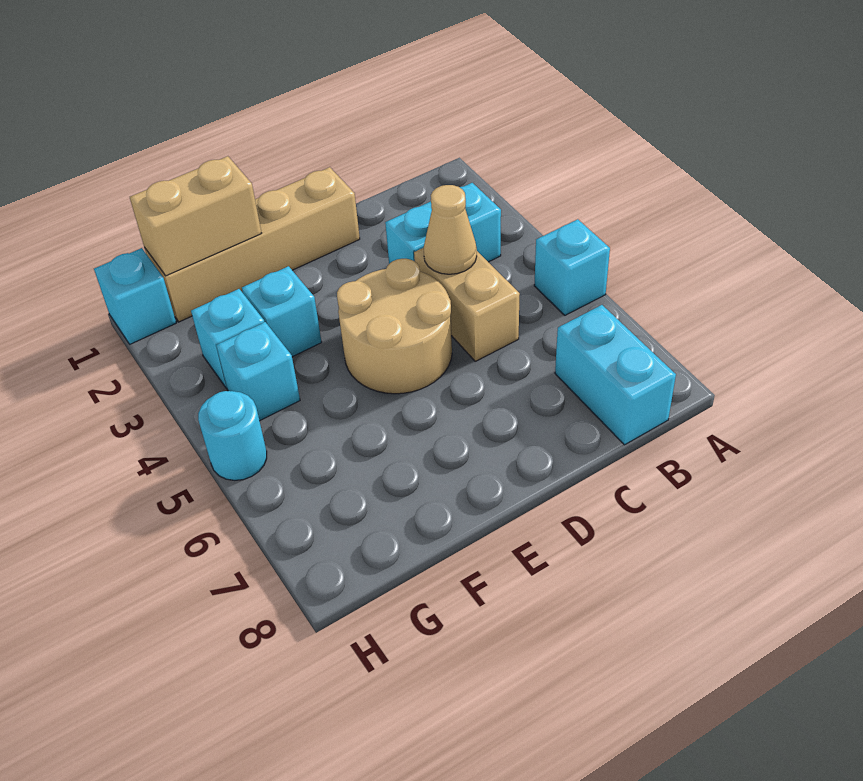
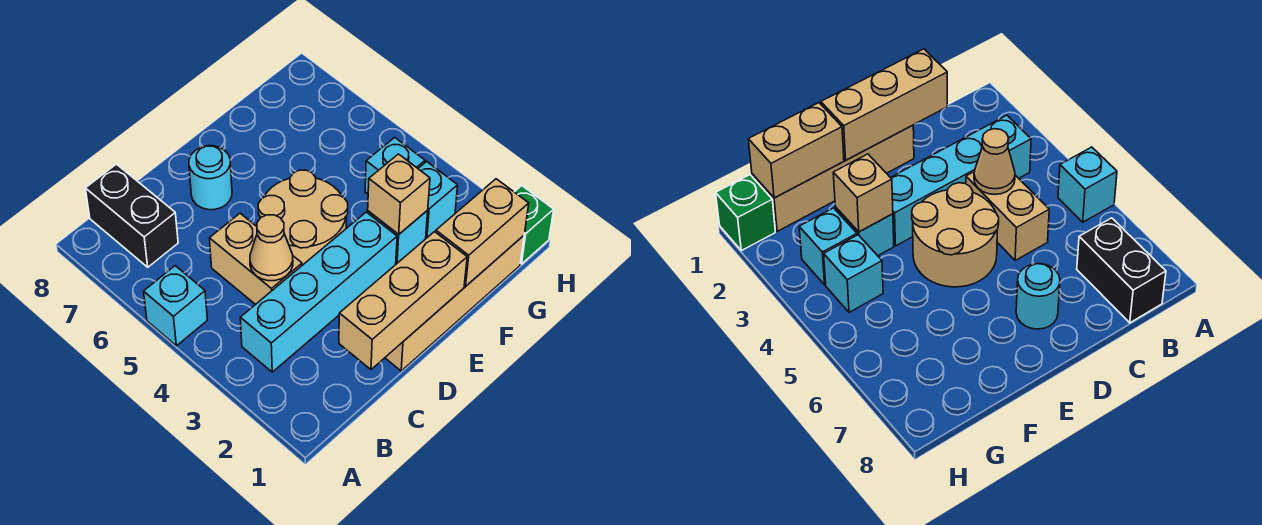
cyan brick B3:C3 level 1 -> cyan brick B3:E3 level 1
cyan brick B7:B8 level 1 -> black brick B7:B8 level 1
none -> tan brick C1:E1 level 2
none -> tan brick F3 level 2
cyan brick H1 level 1 -> green brick H1 level 1
cyan round brick H5 level 1 -> cyan round brick D7 level 1

